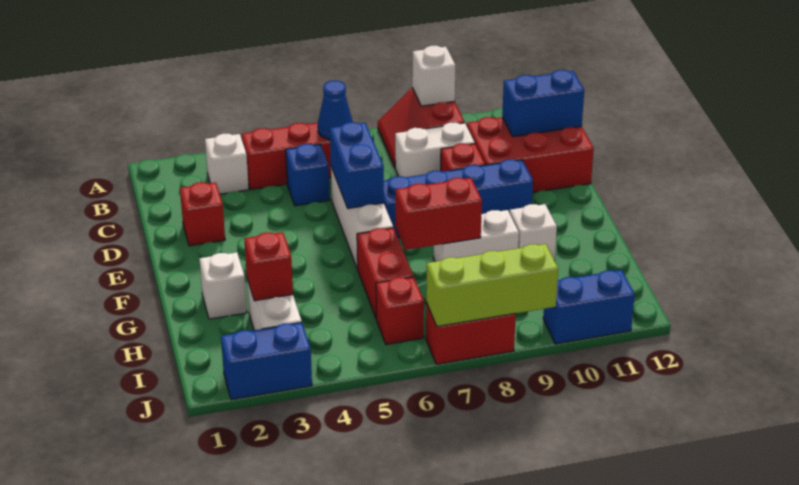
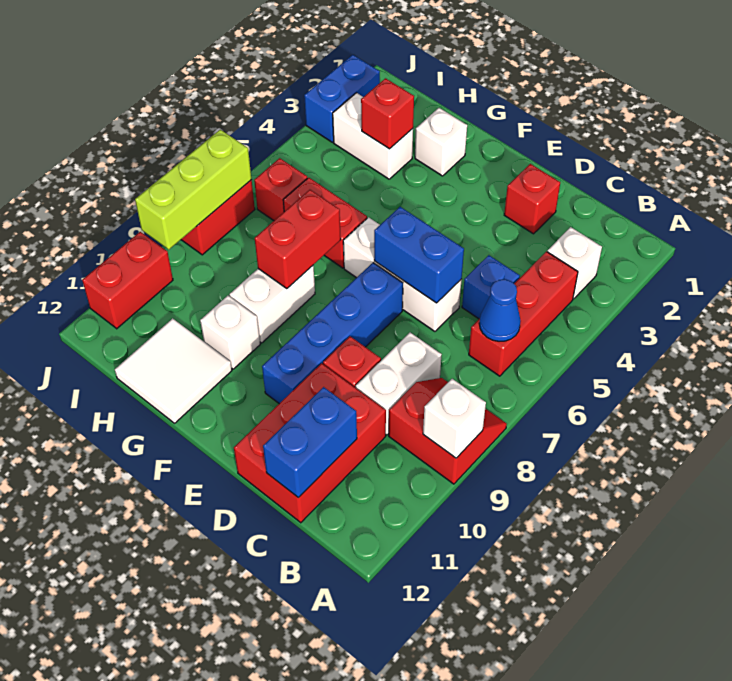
none -> white tile G11:H12 level 1
blue brick J10:J11 level 1 -> red brick J10:J11 level 1

